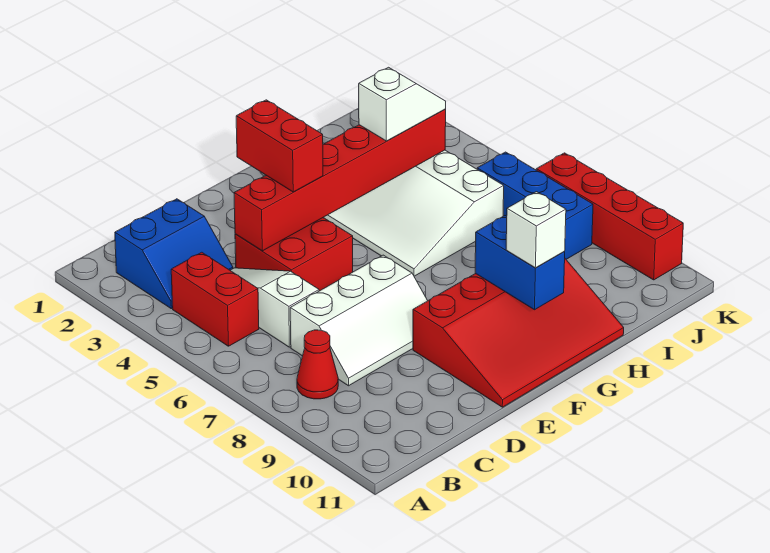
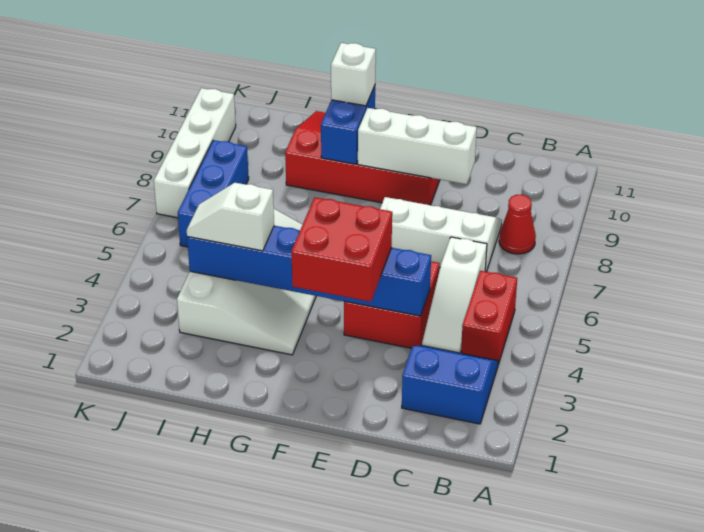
red brick D4:I4 level 2 -> blue brick D4:I4 level 2
none -> white brick D9:F9 level 2
red brick E3:E4 level 3 -> red brick E3:F4 level 3
red brick K7:K10 level 1 -> white brick K7:K10 level 1

